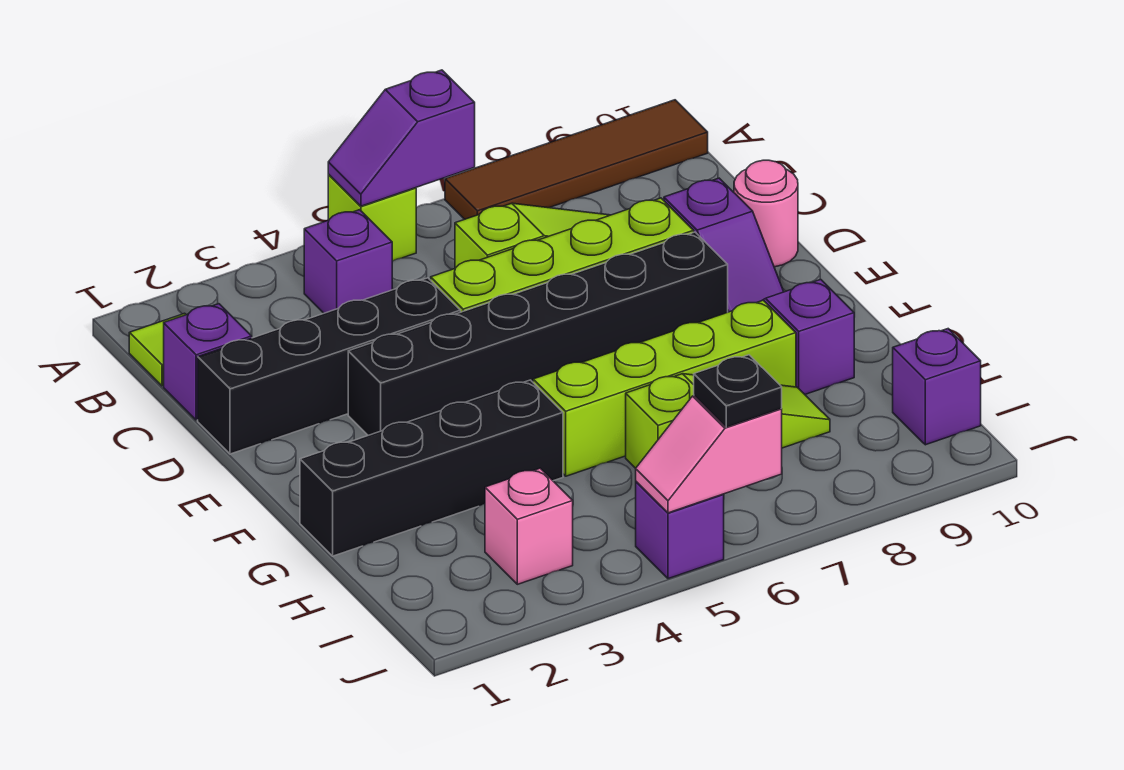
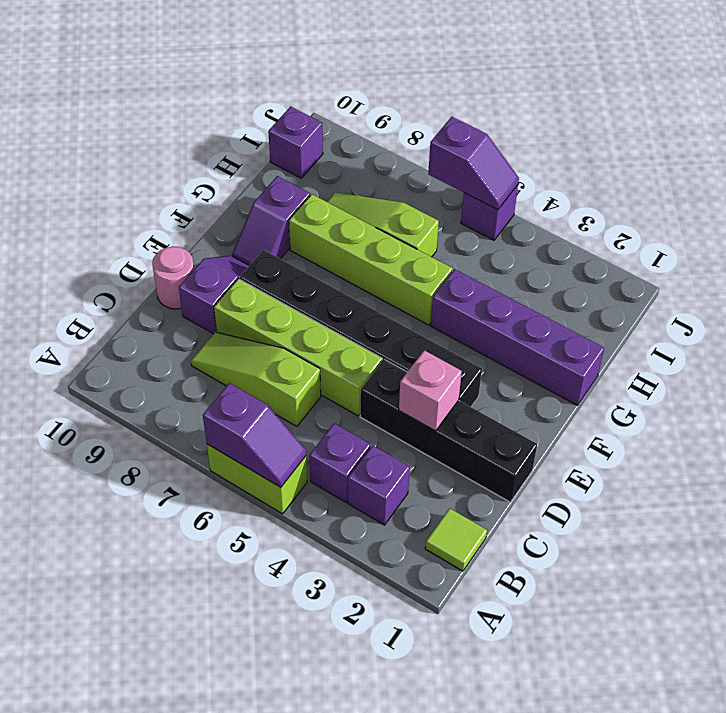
lime brick A5 level 1 -> lime brick A5:A6 level 1
brown tile A7:A10 level 1 -> none
purple brick C1 level 1 -> purple brick B3 level 1
black brick G1:G4 level 1 -> purple brick G1:G4 level 1
pink brick I3 level 1 -> pink brick D3 level 2
pink slope J5:J6 level 2 top 6 -> purple slope J5:J6 level 2 top 6
black plate J6 level 3 -> none

